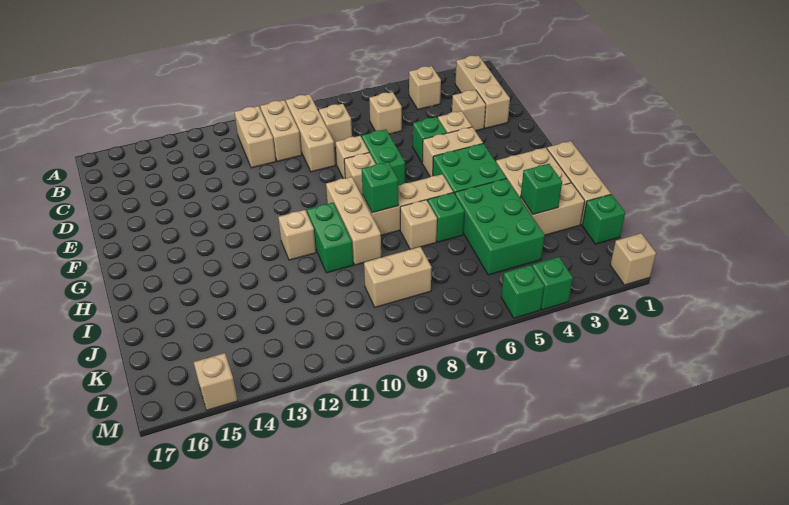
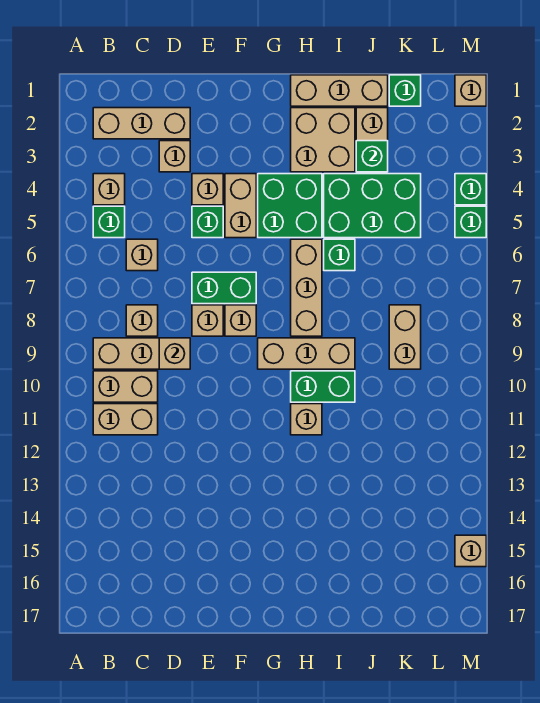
green brick H8 level 2 -> green brick B5 level 1
tan brick I7 level 1 -> tan brick D9 level 2

